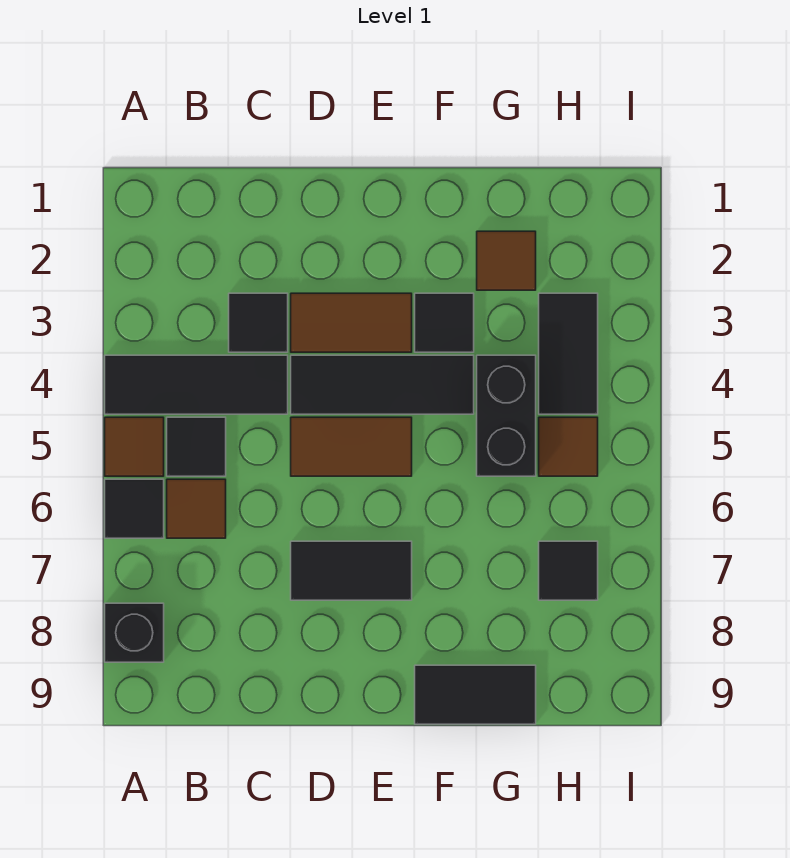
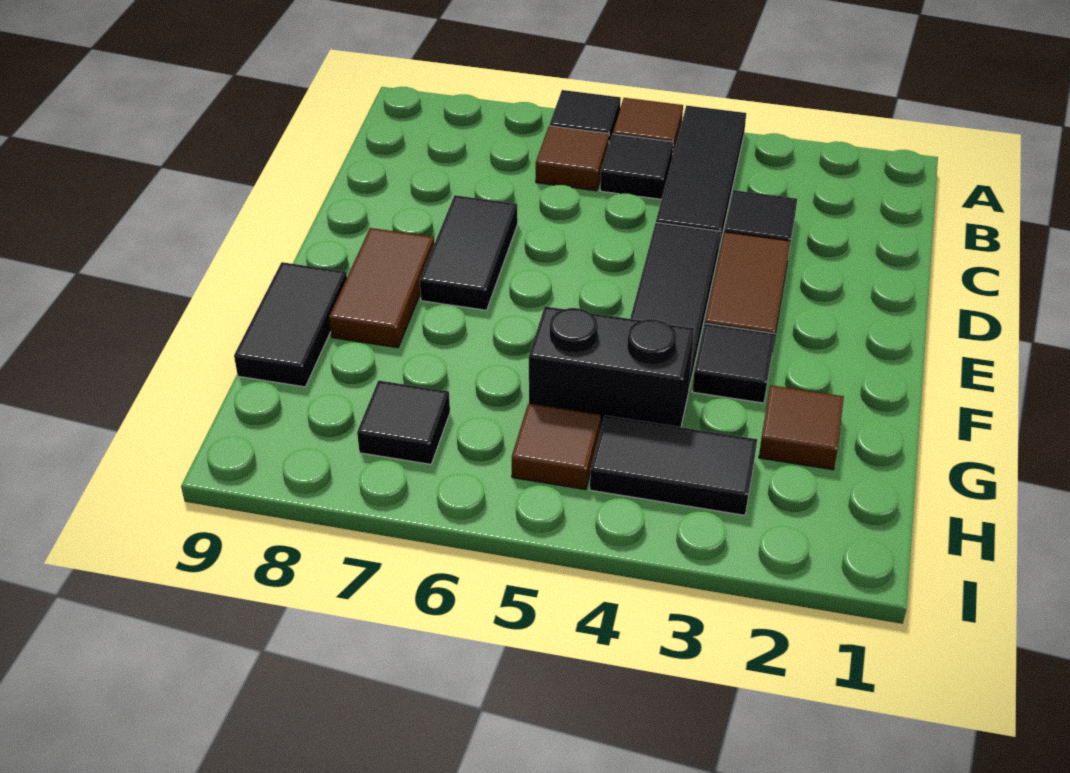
black brick A8 level 1 -> none
brown tile D5:E5 level 1 -> brown tile E8:F8 level 1

